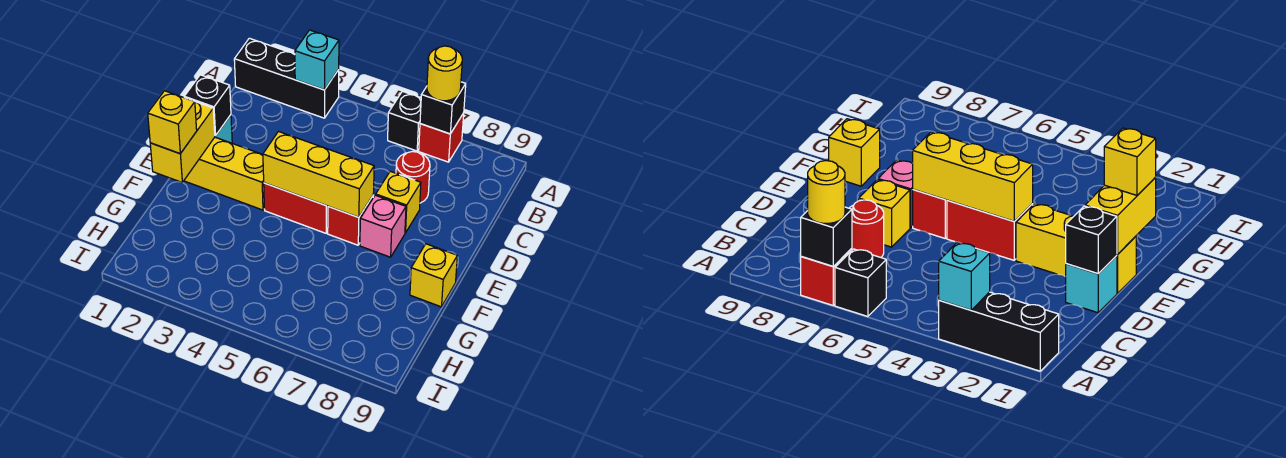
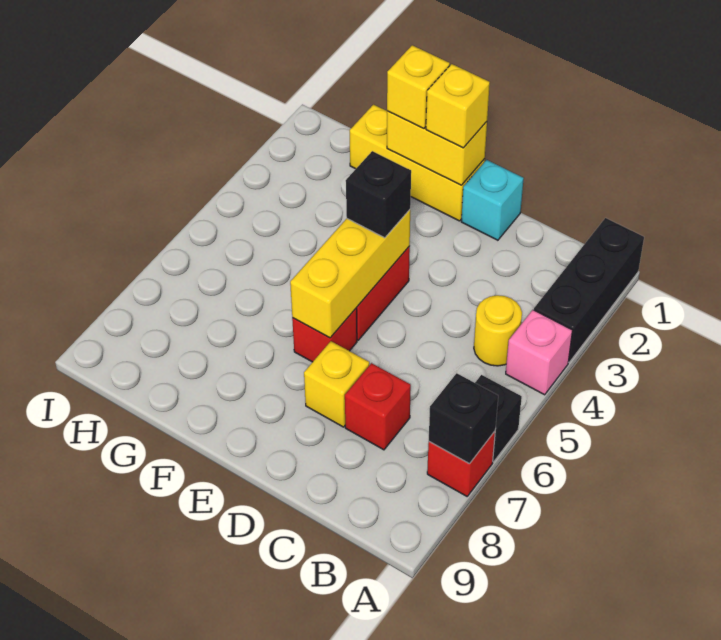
cyan brick A3 level 2 -> none
yellow round brick A7 level 3 -> yellow round brick B4 level 1
red round brick C7 level 1 -> red brick C7 level 1
black brick D1 level 2 -> black brick E4 level 3
yellow brick E1:E3 level 1 -> yellow brick E1:G1 level 1
pink brick E7 level 1 -> pink brick A4 level 1
yellow brick F9 level 1 -> yellow brick E1 level 3

